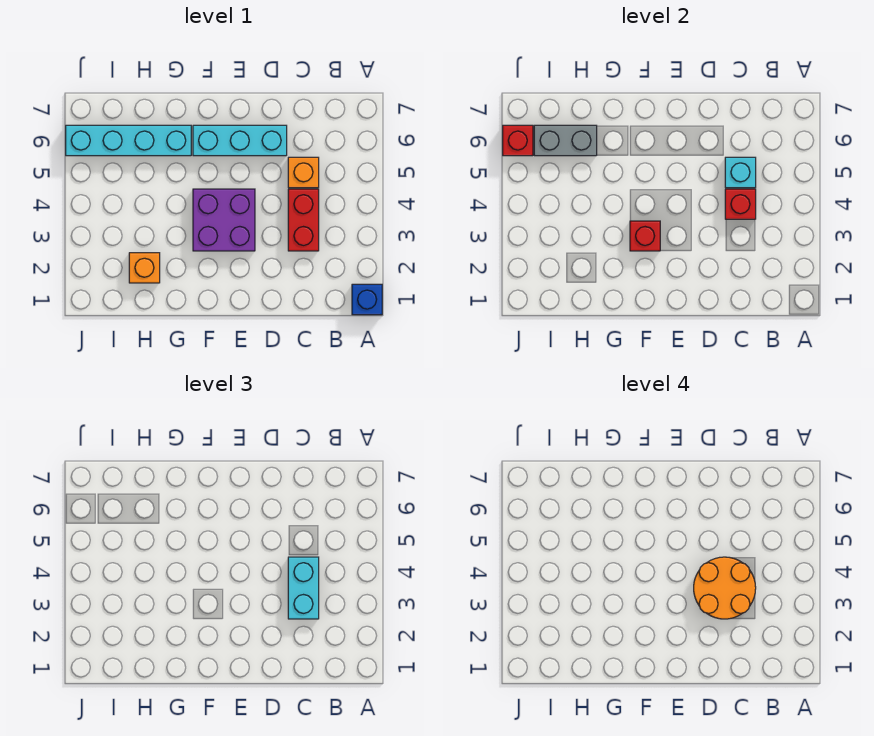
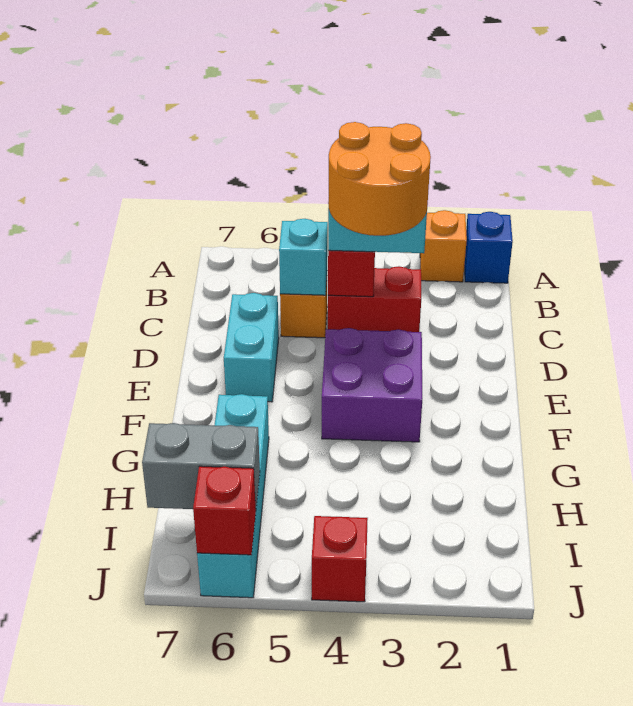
cyan brick D6:F6 level 1 -> cyan brick D6:E6 level 1
red brick F3 level 2 -> red brick J4 level 1
orange brick H2 level 1 -> orange brick A2 level 1
grey brick H6:I6 level 2 -> grey brick I6:I7 level 2

